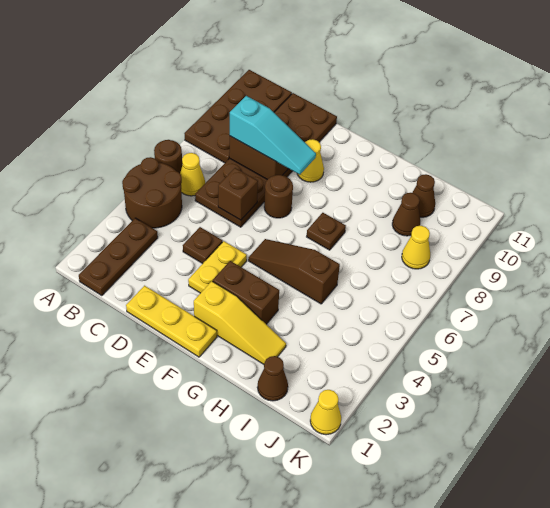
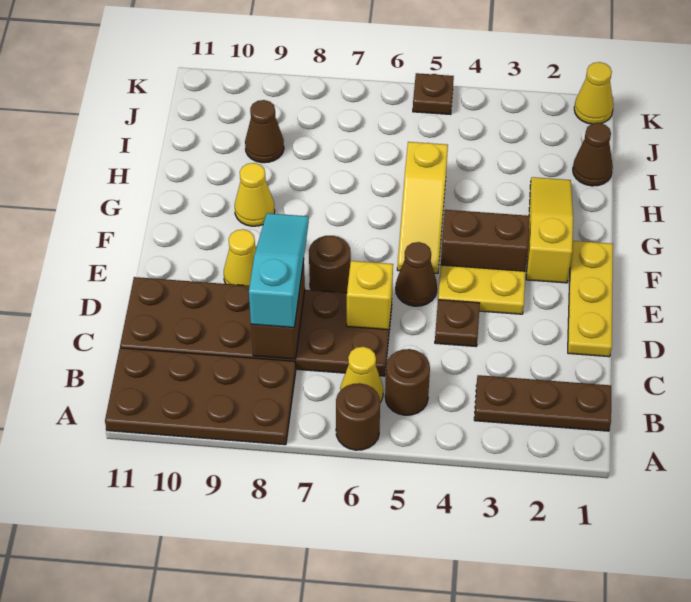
brown round brick A4:B5 level 1 -> brown round brick B5 level 1
brown brick D6 level 2 -> yellow brick D6 level 2
brown brick F3:G3 level 1 -> brown brick F3:F4 level 1
brown slope F5:H5 level 1 top H -> yellow slope F5:H5 level 1 top H
brown plate G7 level 1 -> brown plate K5 level 1
brown cone I10 level 1 -> brown cone E5 level 1
yellow cone J8 level 1 -> yellow cone G9 level 1

